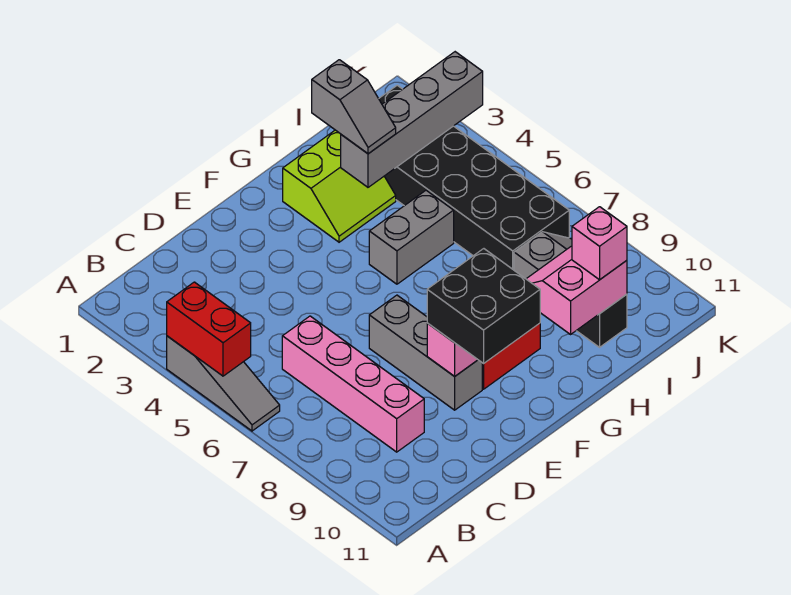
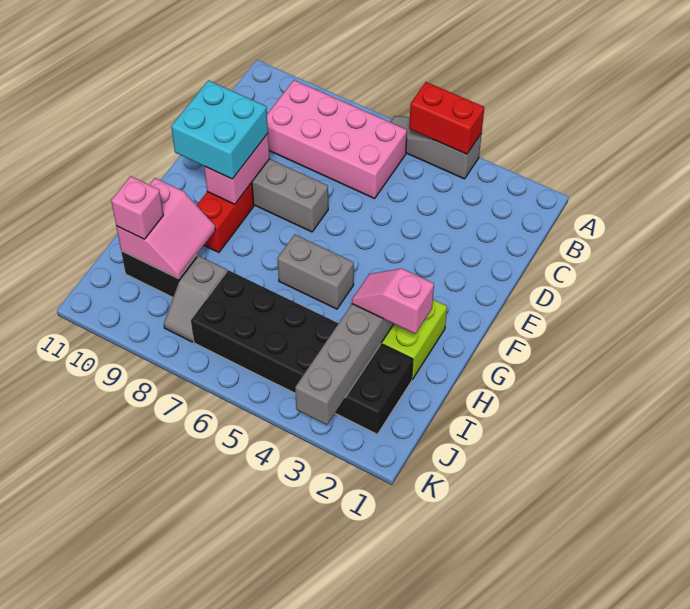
pink brick C6:C9 level 1 -> pink brick B6:C9 level 1
black brick E9:F10 level 3 -> cyan brick E9:F10 level 3
grey brick G5:H5 level 1 -> grey brick G5:G6 level 1
grey slope H2:H3 level 3 top 2 -> pink slope H2:H3 level 3 top 2

